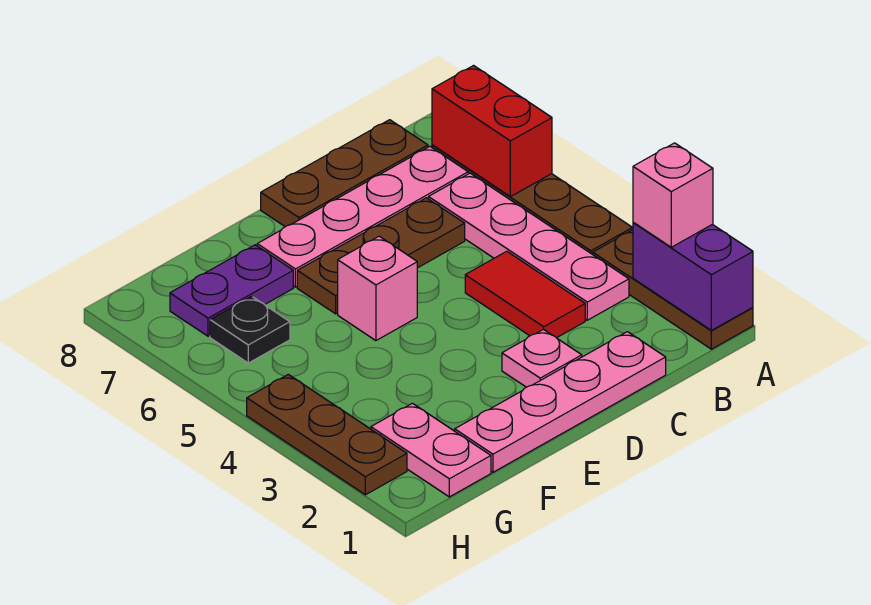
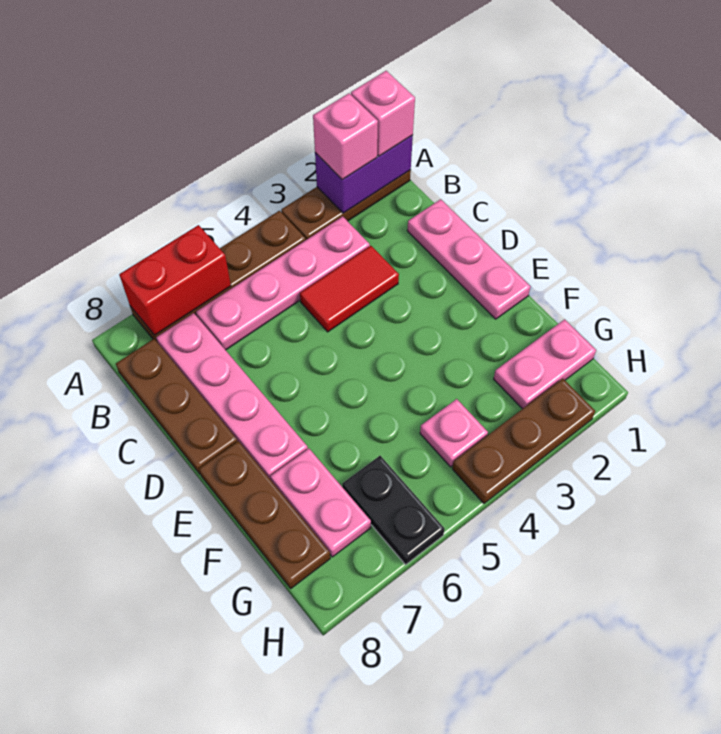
pink plate C1:F1 level 1 -> pink plate C1:E1 level 1
brown plate C6:E6 level 1 -> brown plate E8:G8 level 1
pink plate D2 level 1 -> pink plate G4 level 1
pink brick E5 level 1 -> pink brick A1 level 3
purple plate F7:G7 level 1 -> pink plate F7:G7 level 1
black plate G6 level 1 -> black plate G6:H6 level 1

